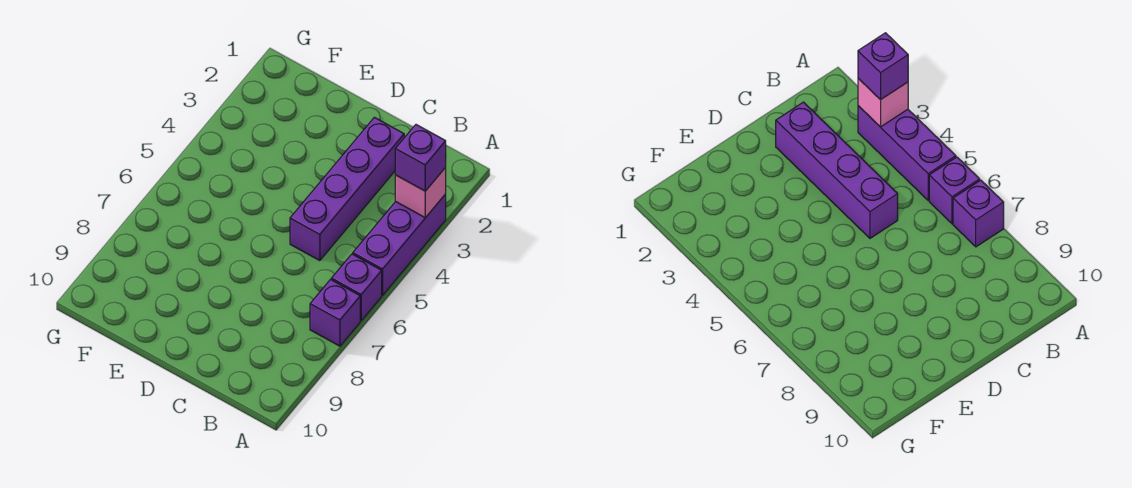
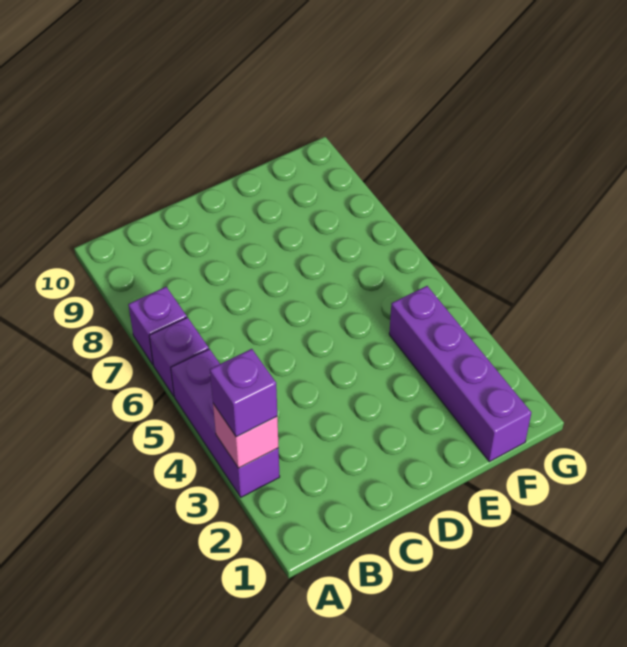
purple brick C2:C5 level 1 -> purple brick F1:F4 level 1

